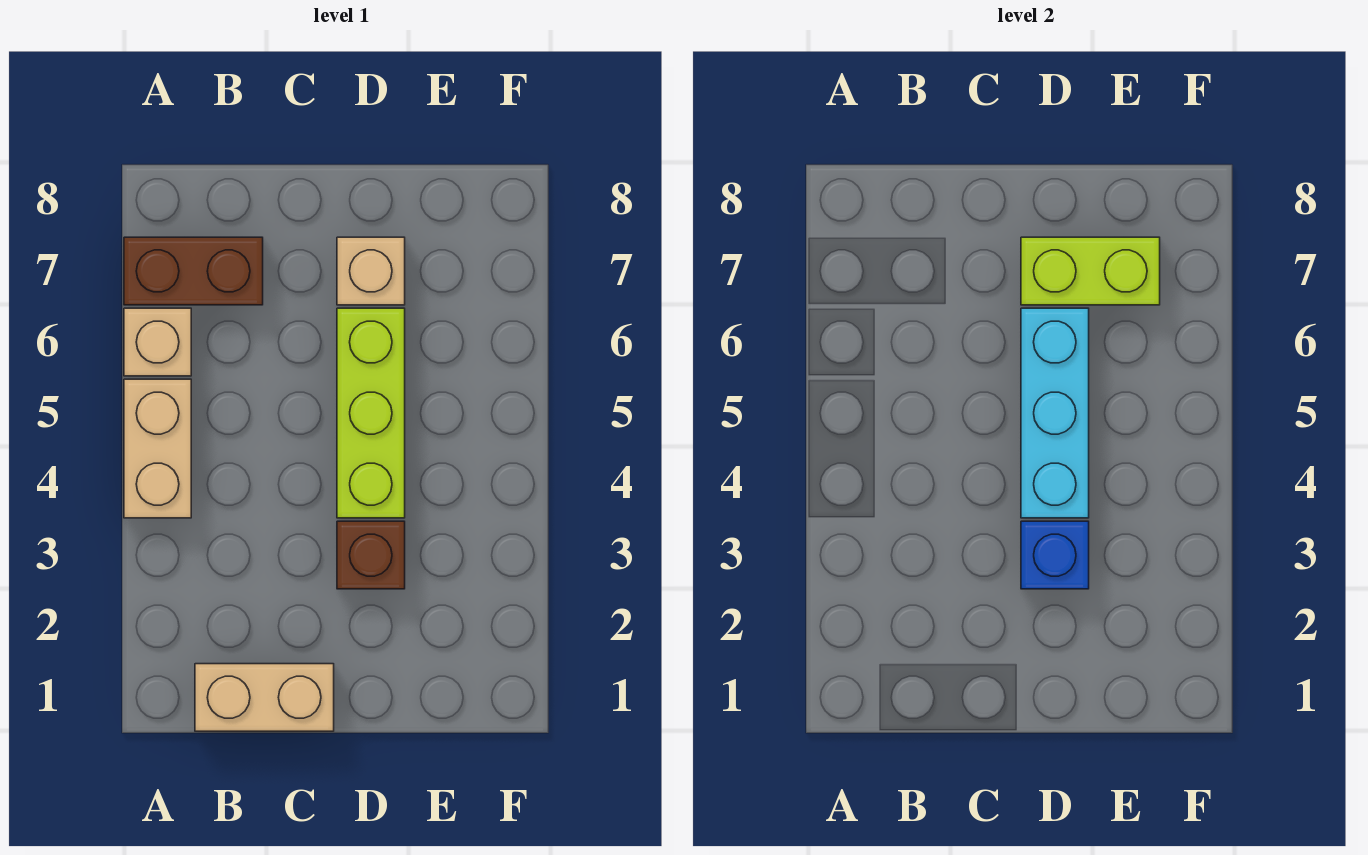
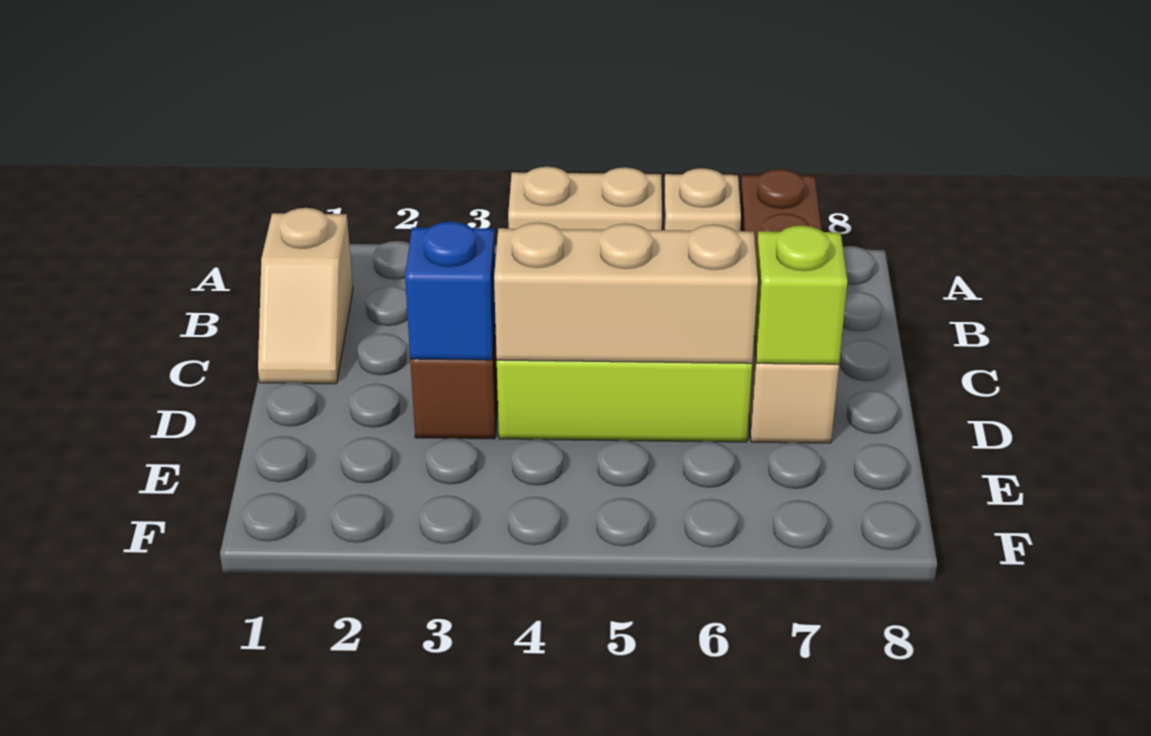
tan brick B1:C1 level 1 -> tan slope B1:C1 level 1 top B
cyan brick D4:D6 level 2 -> tan brick D4:D6 level 2
lime brick D7:E7 level 2 -> lime brick D7 level 2

